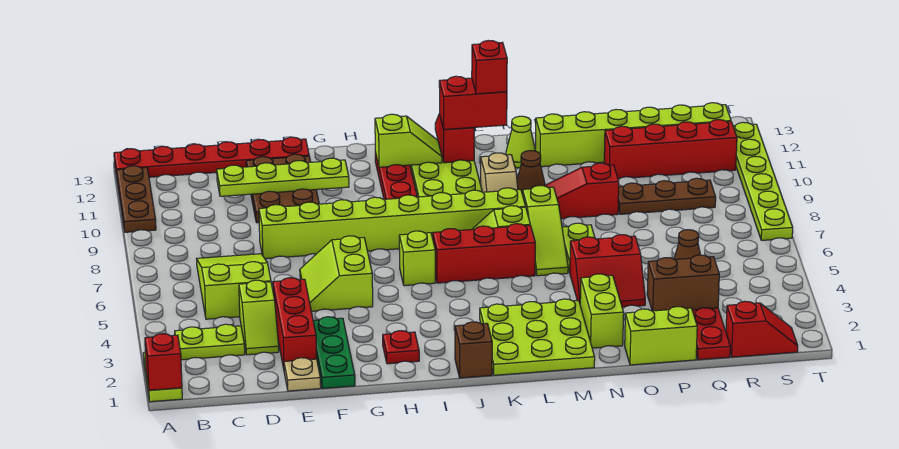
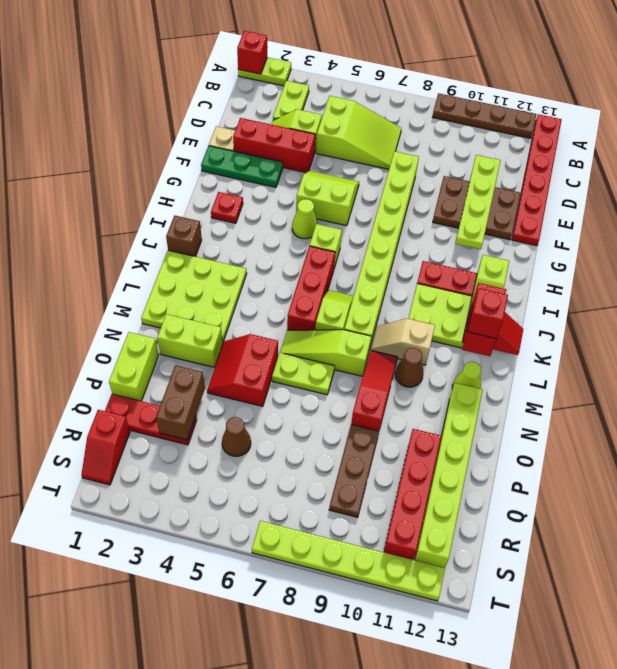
brown plate A10:A12 level 1 -> brown plate A9:A12 level 1
none -> lime cone H5 level 1

